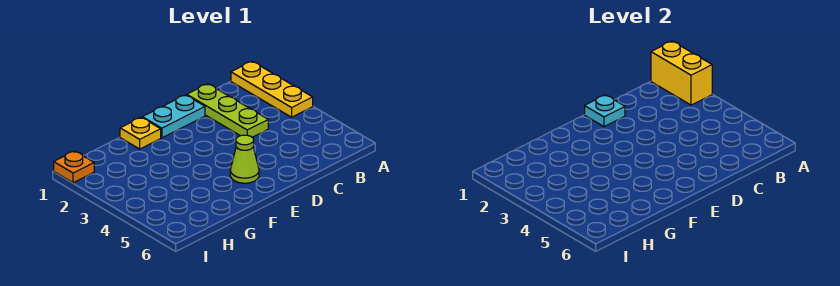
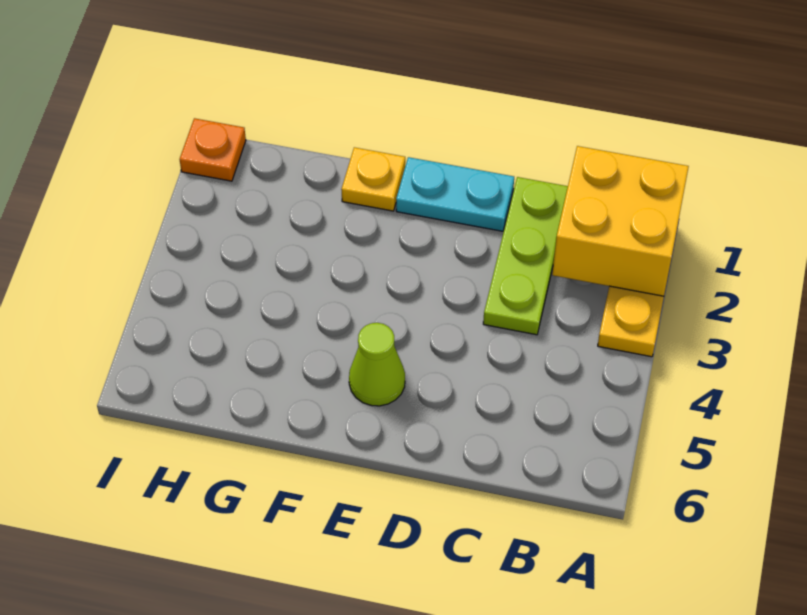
yellow brick A1:A2 level 2 -> yellow brick A1:B2 level 2
cyan plate D1 level 2 -> none

